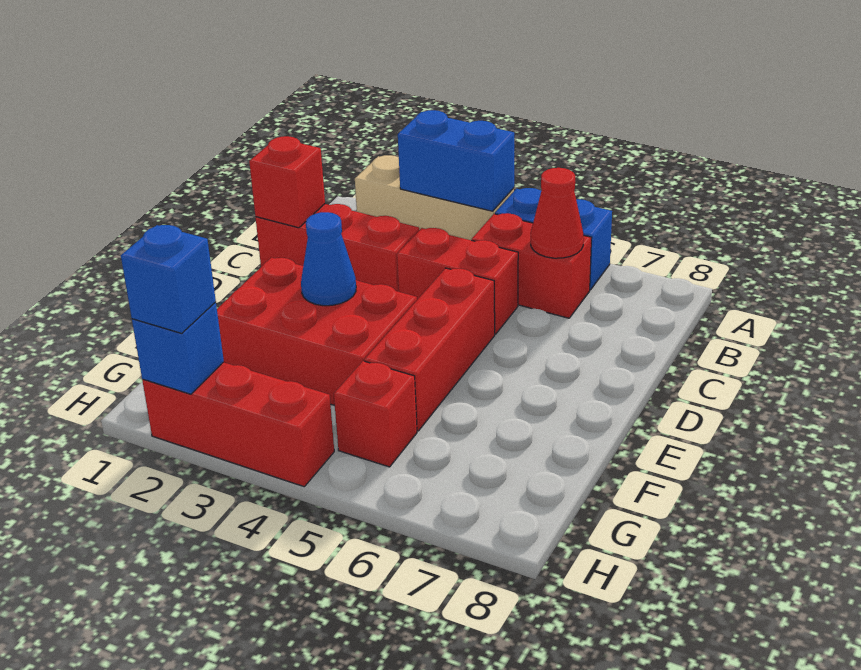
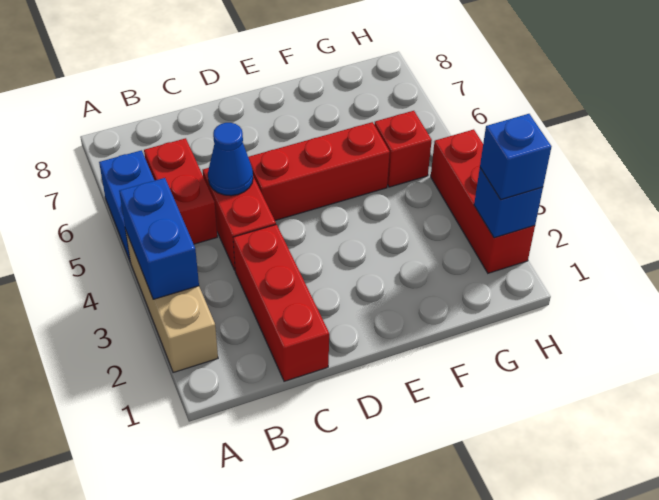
red cone B6 level 2 -> none
red brick C1 level 2 -> none
red brick E2:F4 level 1 -> none
blue cone E3 level 2 -> blue cone C5 level 2

